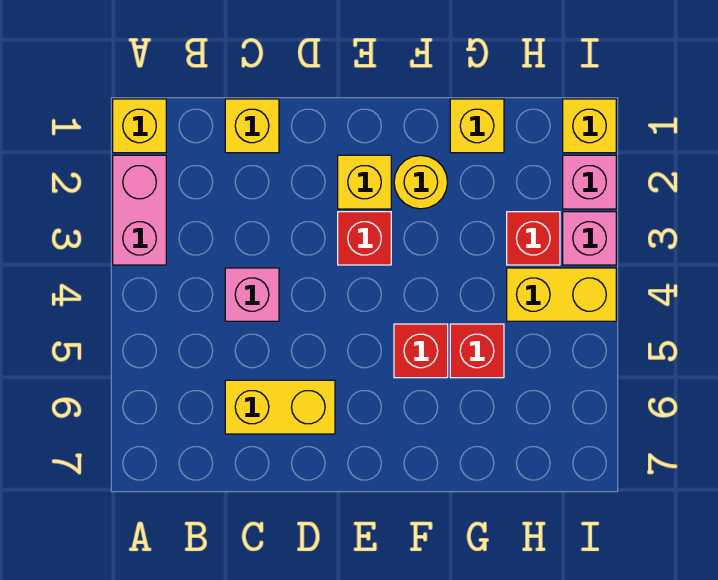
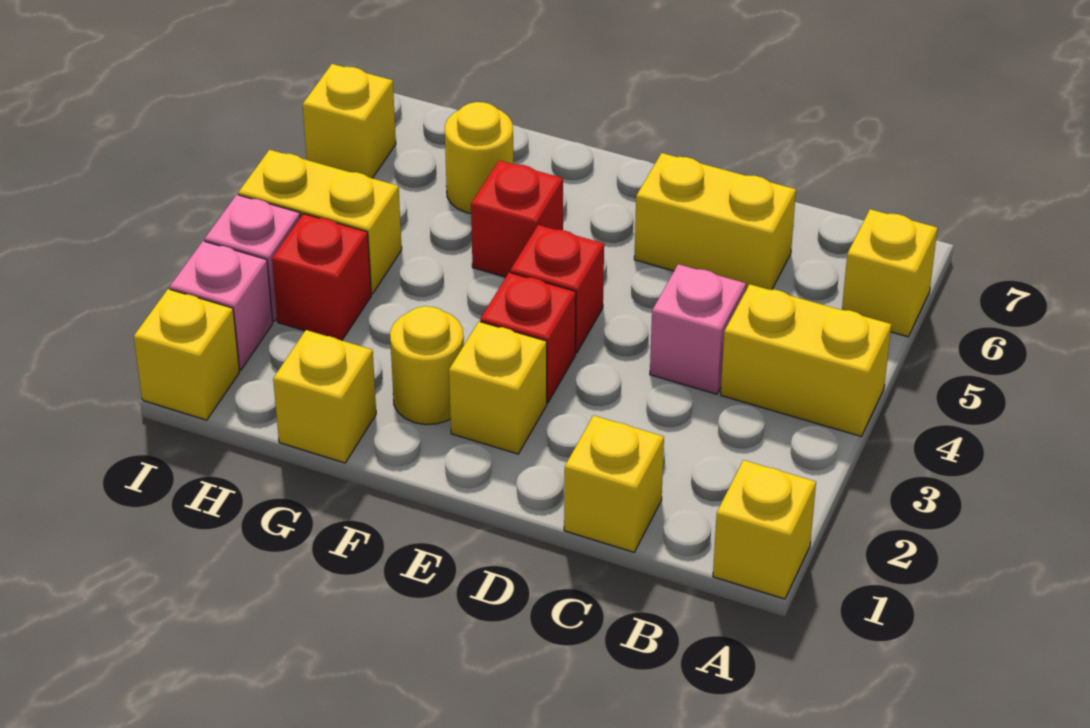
pink brick A2:A3 level 1 -> none
none -> yellow brick A4:B4 level 1
none -> yellow brick A6 level 1
red brick G5 level 1 -> red brick E4 level 1
none -> yellow round brick G6 level 1
none -> yellow brick I6 level 1

